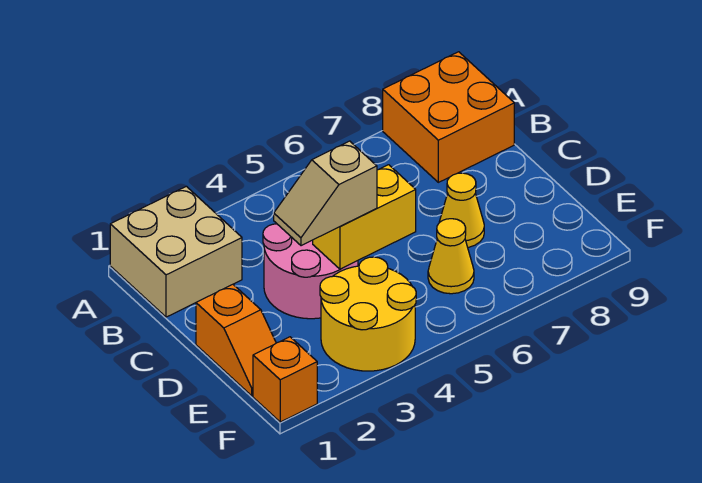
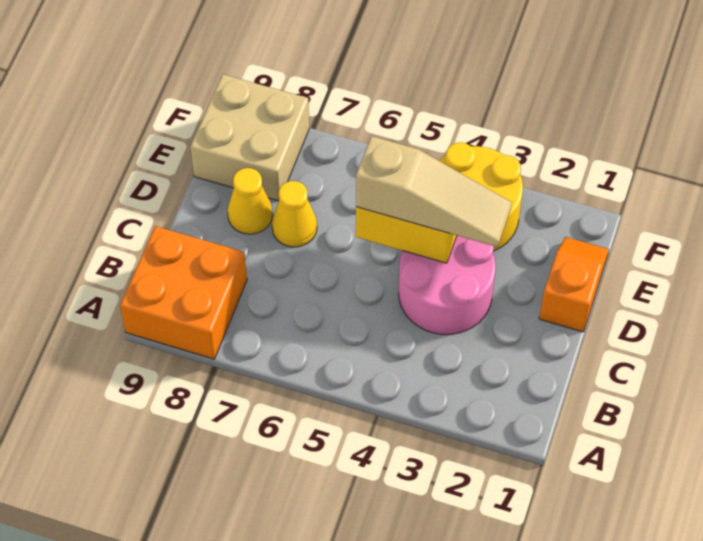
tan brick A1:B2 level 1 -> tan brick E8:F9 level 1
tan slope D3:D4 level 3 top 4 -> tan slope D3:D5 level 3 top 5
yellow cone E6 level 1 -> yellow cone D8 level 1
orange brick F1 level 1 -> none

